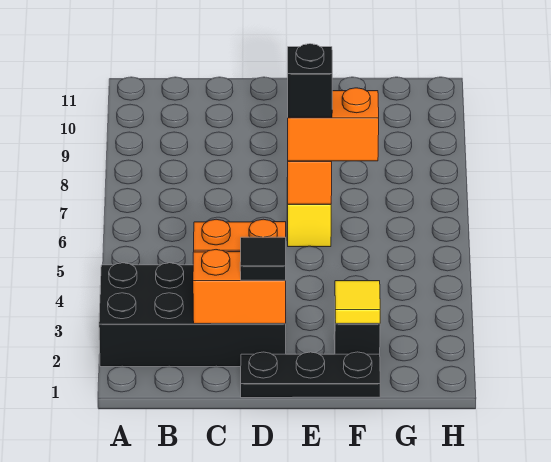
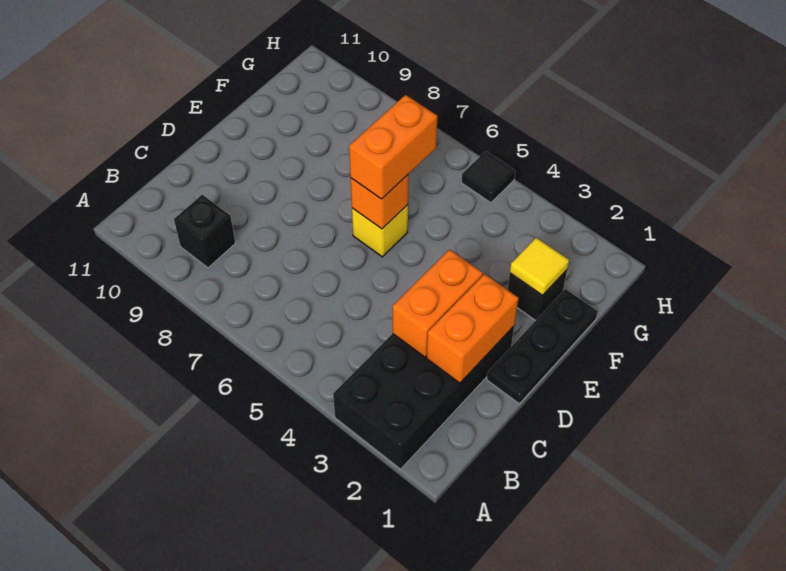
black tile D2 level 3 -> black tile H5 level 1
black brick E6 level 4 -> black brick B9 level 1

